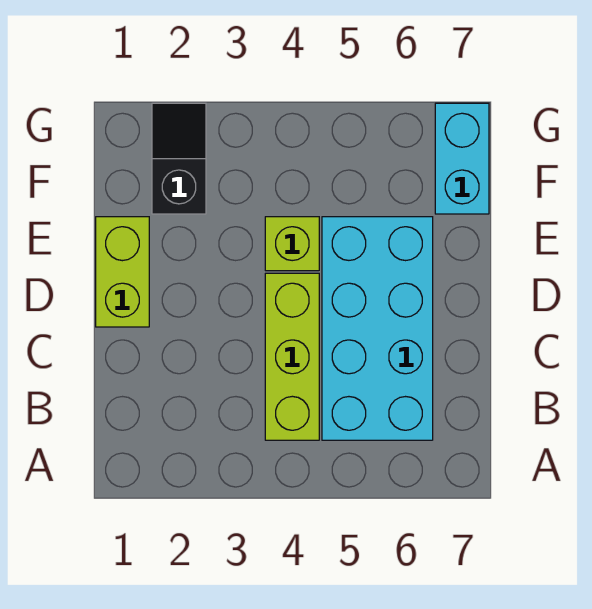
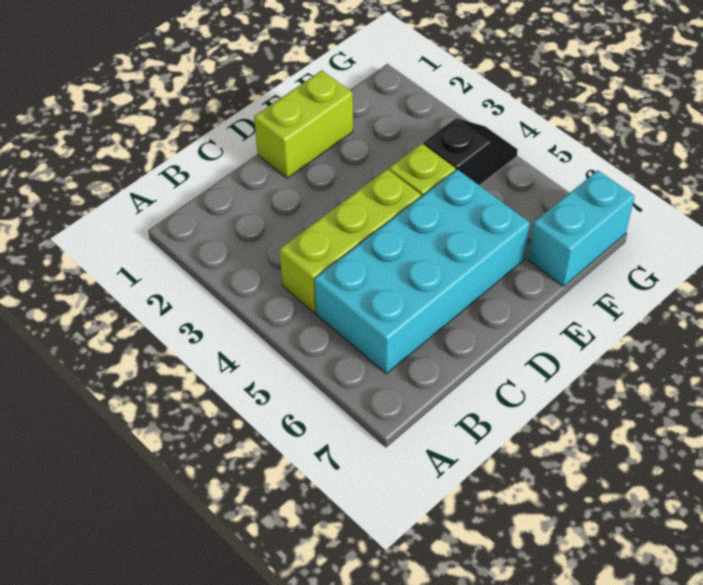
black slope F2:G2 level 1 top F -> black slope F4:G4 level 1 top F

